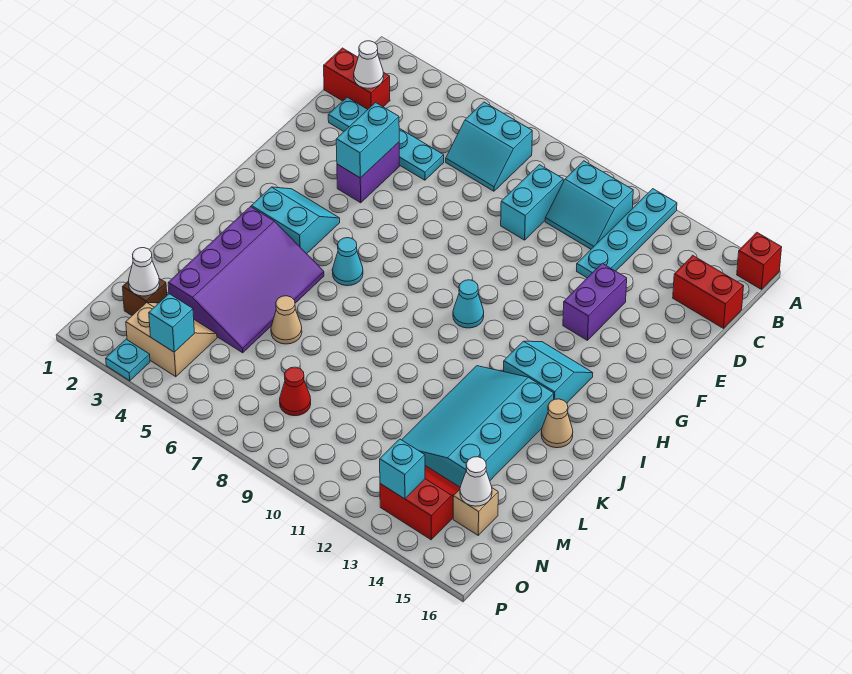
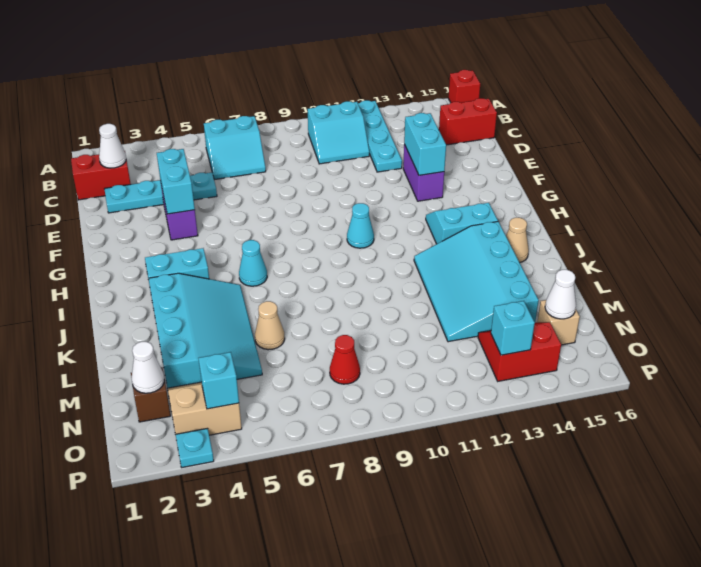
cyan brick C9:D9 level 1 -> cyan brick E13:F13 level 2
purple slope J3:M5 level 1 top 3 -> cyan slope J3:M5 level 1 top 3

